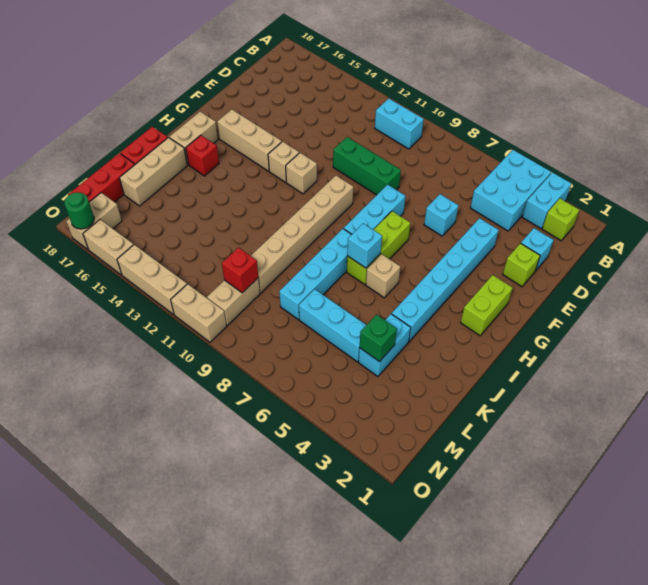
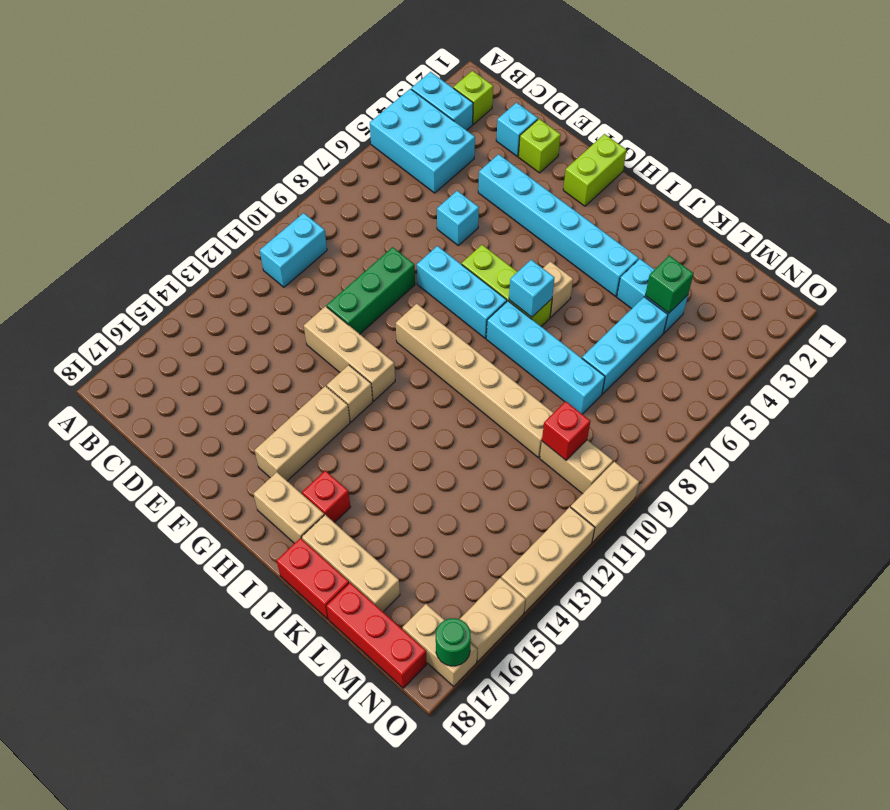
lime brick G2:H2 level 1 -> lime brick G1:G2 level 1
tan brick G12 level 1 -> tan brick E12:G12 level 1

